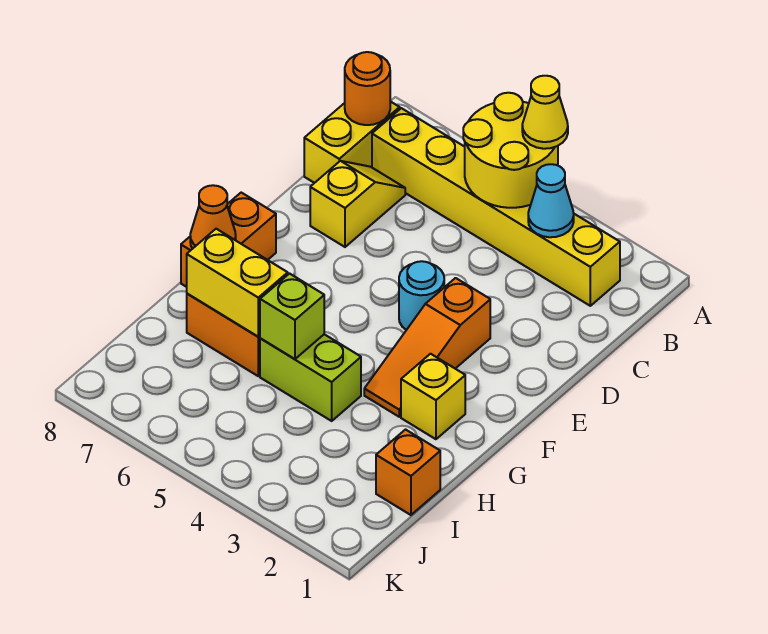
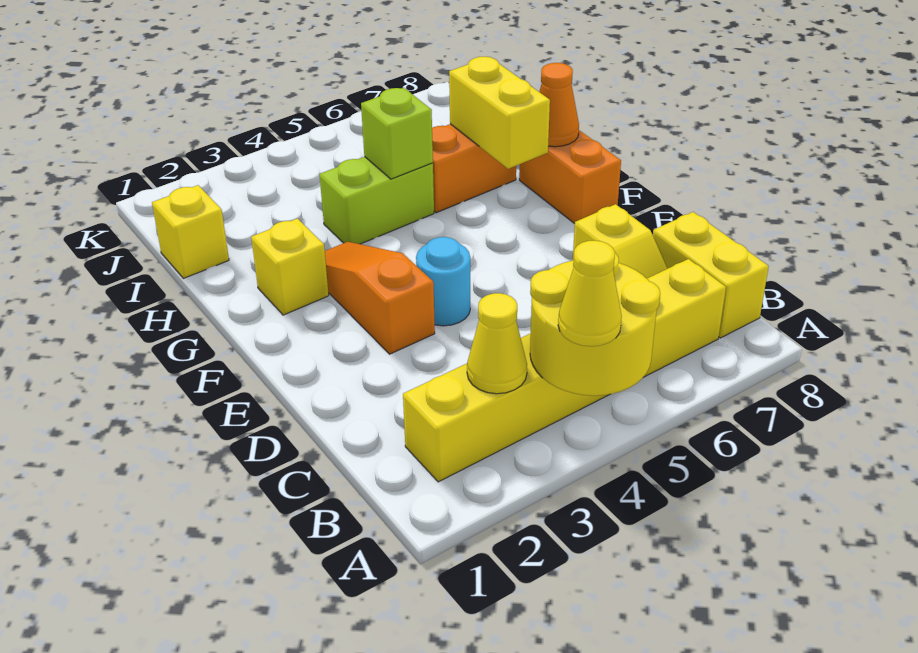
cyan cone B3 level 2 -> yellow cone B3 level 2
orange round brick B8 level 2 -> none
yellow brick H6:H7 level 2 -> yellow brick G7:H7 level 2
orange brick I1 level 1 -> yellow brick I1 level 1

